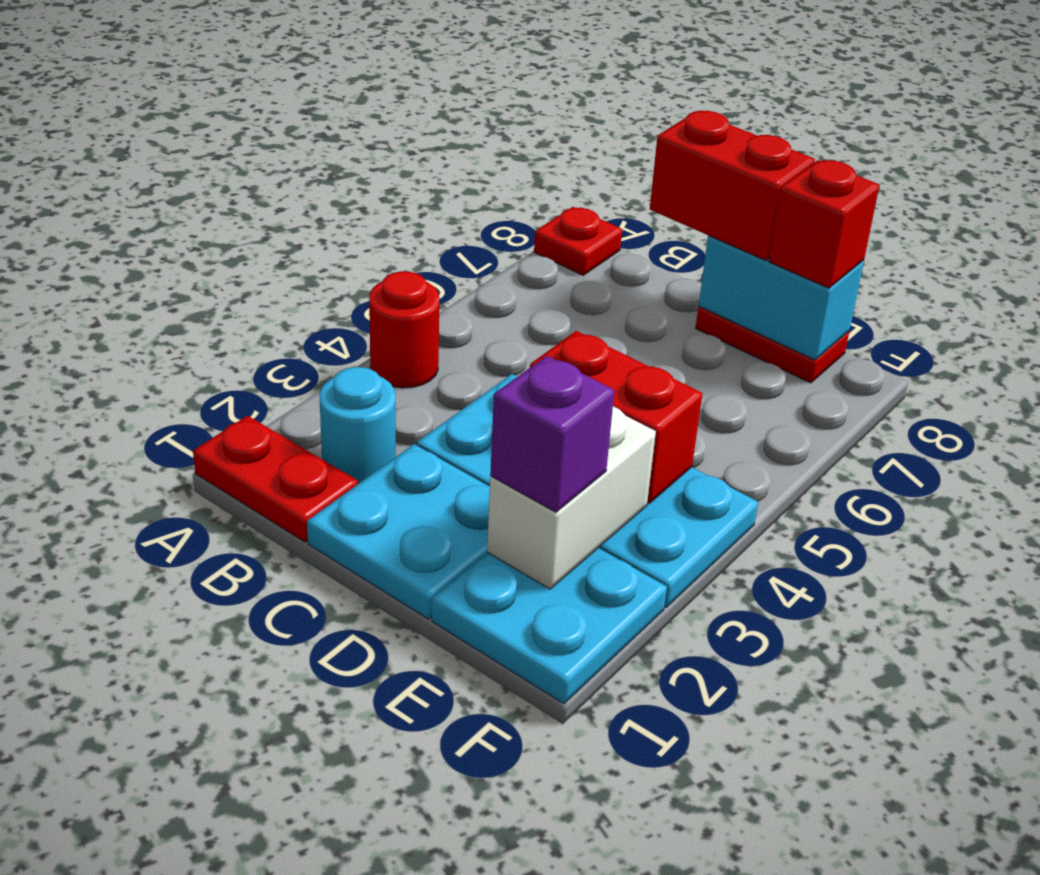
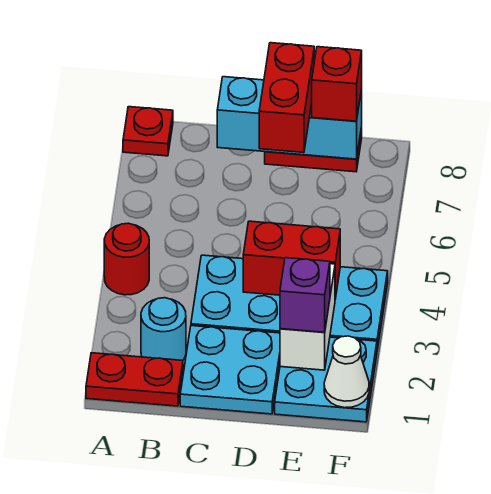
red brick C8:D8 level 3 -> red brick D7:D8 level 3
cyan brick D8:E8 level 2 -> cyan brick C8:E8 level 2
none -> white cone F1 level 2

